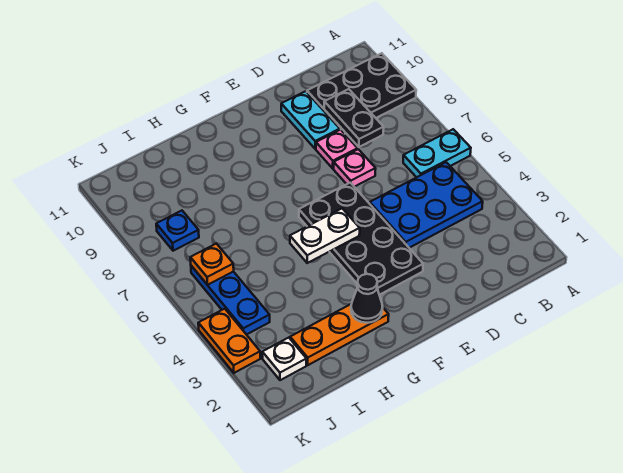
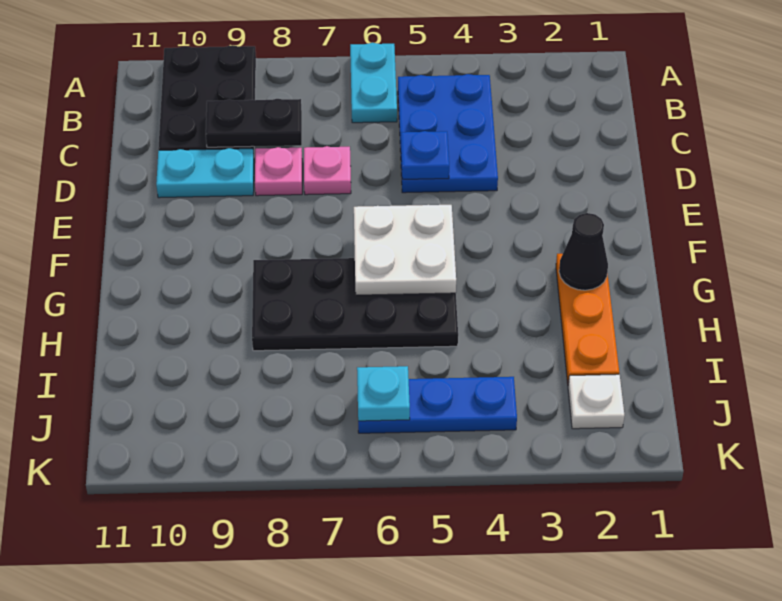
black plate E3:F6 level 1 -> black plate G5:H8 level 1
white plate F5:G5 level 2 -> white plate F5:G6 level 2
orange plate J6 level 2 -> cyan plate J6 level 2
blue plate J8 level 1 -> blue plate D5 level 2
orange plate K3:K4 level 1 -> none

